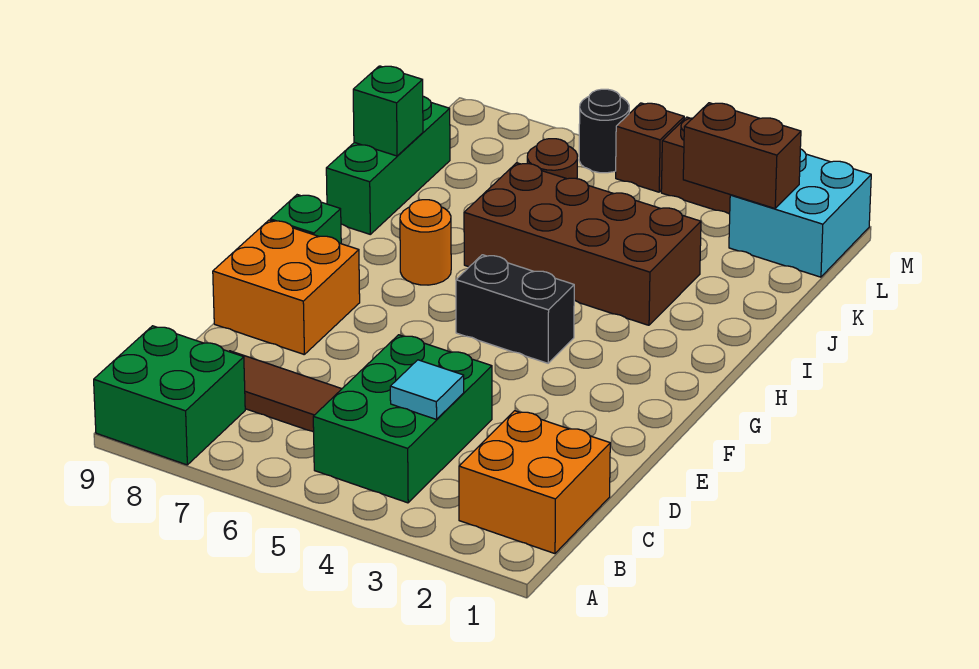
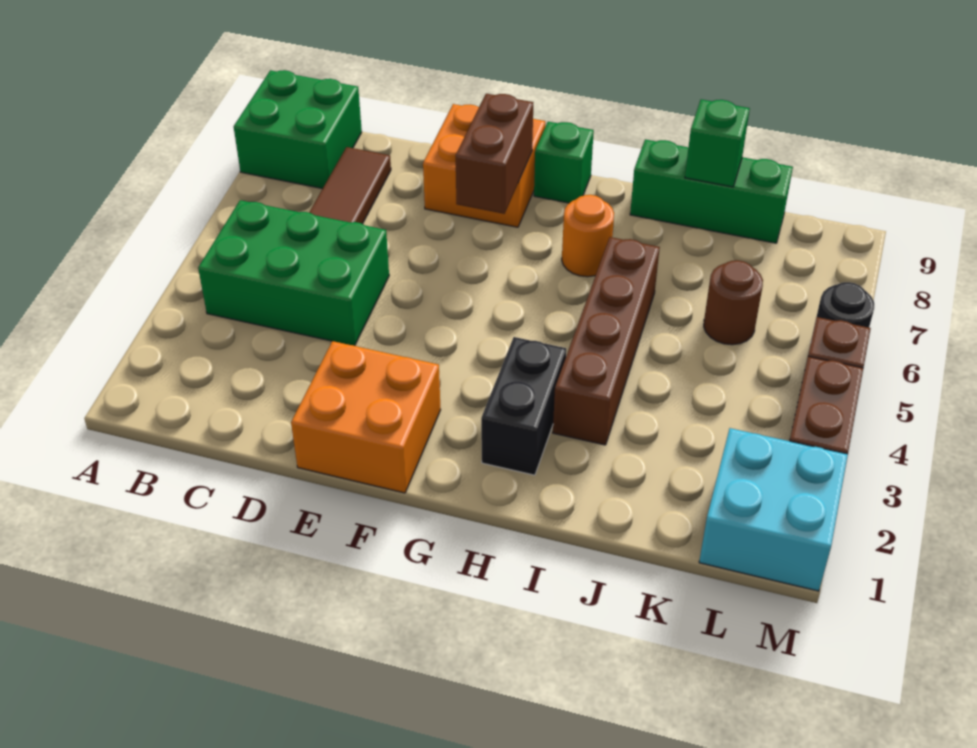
orange brick B1:C2 level 1 -> orange brick E1:F2 level 1
cyan tile C4 level 2 -> none
black brick G4:G5 level 1 -> black brick H2:H3 level 1
brown brick I3:J6 level 1 -> brown brick I3:I6 level 1
brown brick L2:L3 level 2 -> brown brick F7:F8 level 2

